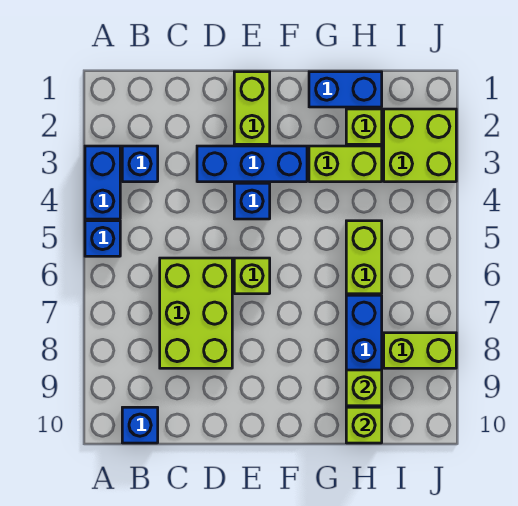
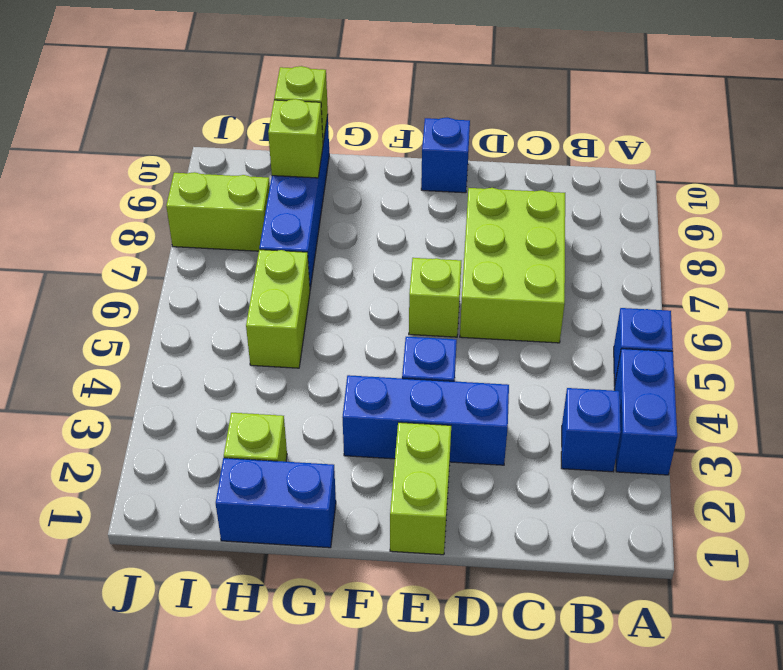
blue brick B10 level 1 -> blue brick E10 level 1
lime brick G3:H3 level 1 -> none
lime brick I2:J3 level 1 -> none

